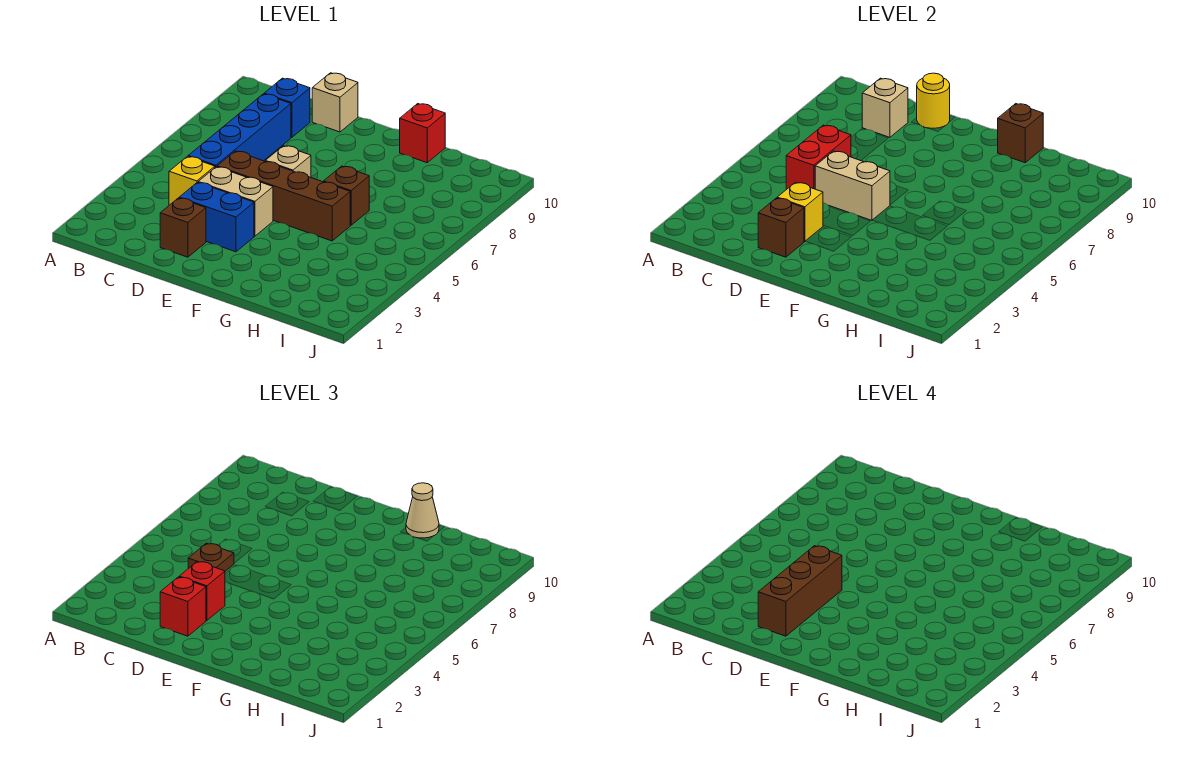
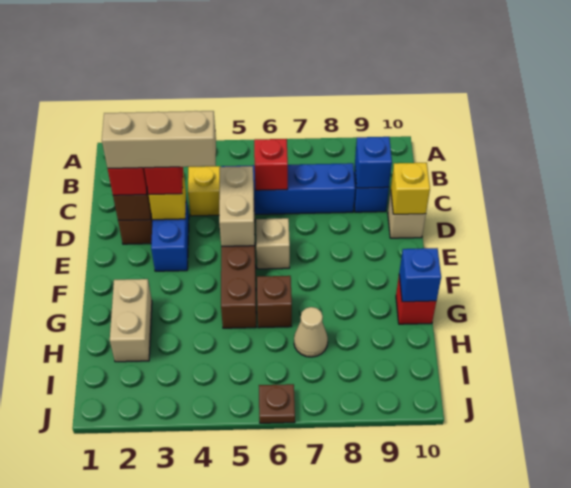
red brick C5:C6 level 2 -> red brick C6 level 2
brown plate C5 level 3 -> brown plate J6 level 1
tan brick C9 level 2 -> blue brick C9 level 2
brown brick D2:D4 level 4 -> tan brick D2:D4 level 4
tan brick D4:E4 level 1 -> tan brick G2:H2 level 1
yellow round brick D10 level 2 -> yellow brick D10 level 2
brown brick G10 level 2 -> blue brick G10 level 2
tan cone G10 level 3 -> tan cone H7 level 1

